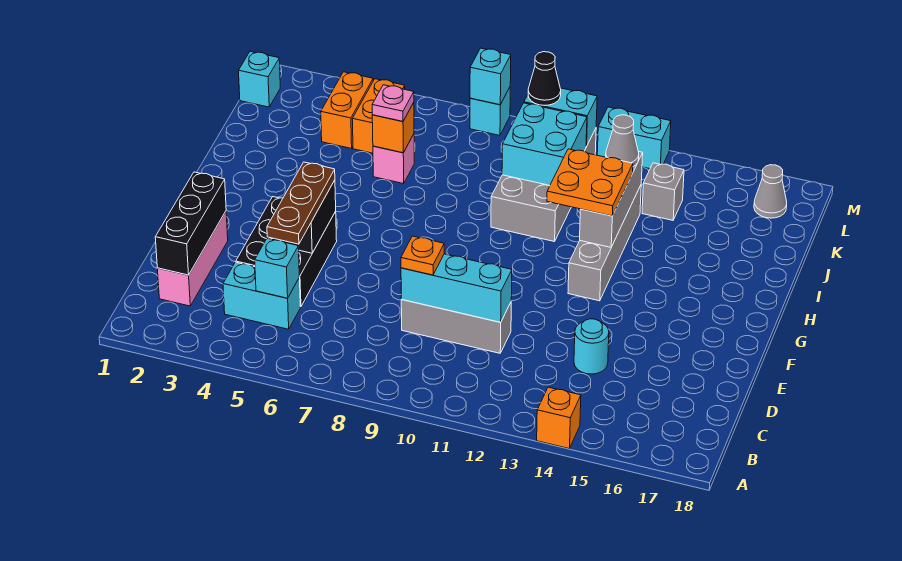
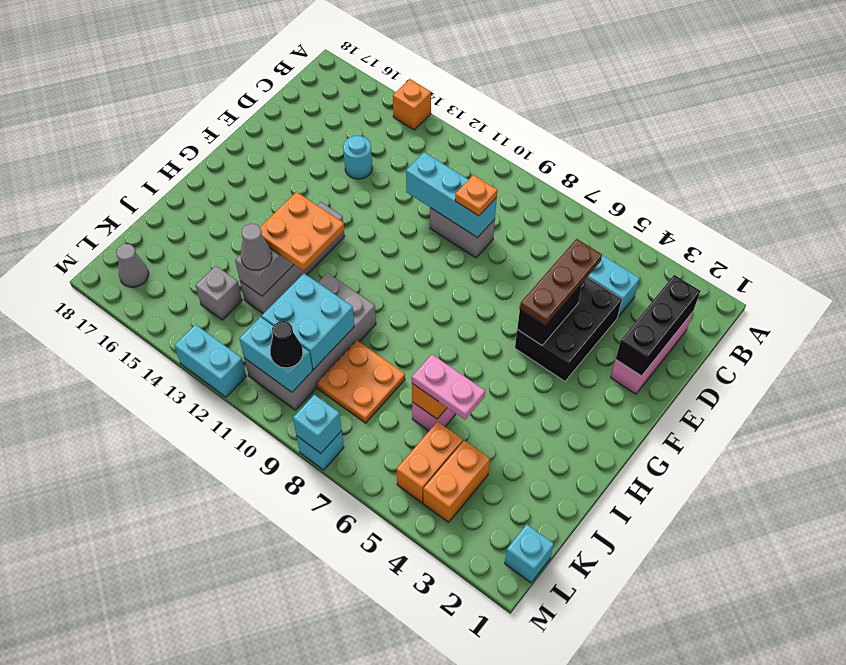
cyan brick C5 level 2 -> none
grey brick D9:D11 level 1 -> grey brick D9:D10 level 1
pink plate J6 level 3 -> pink plate J5:J6 level 3
none -> orange plate J8:K9 level 1

